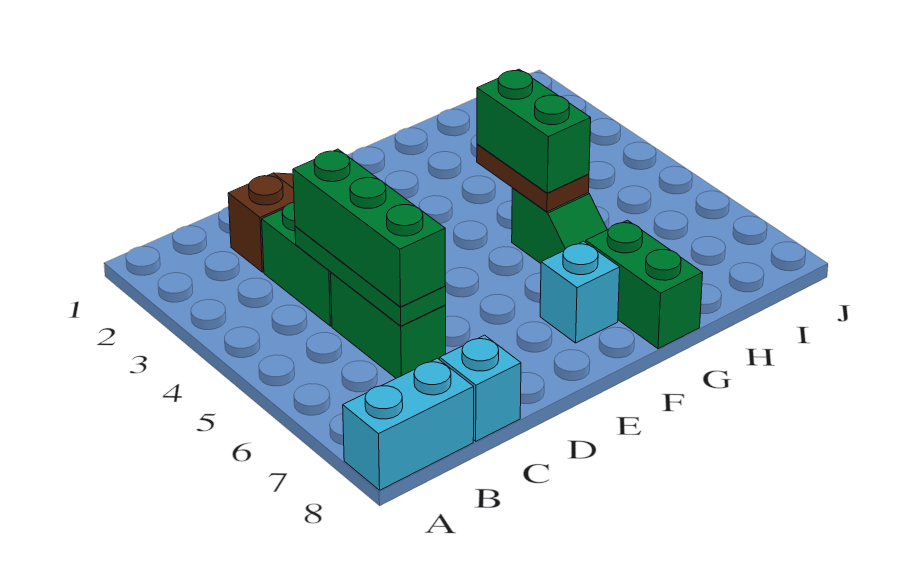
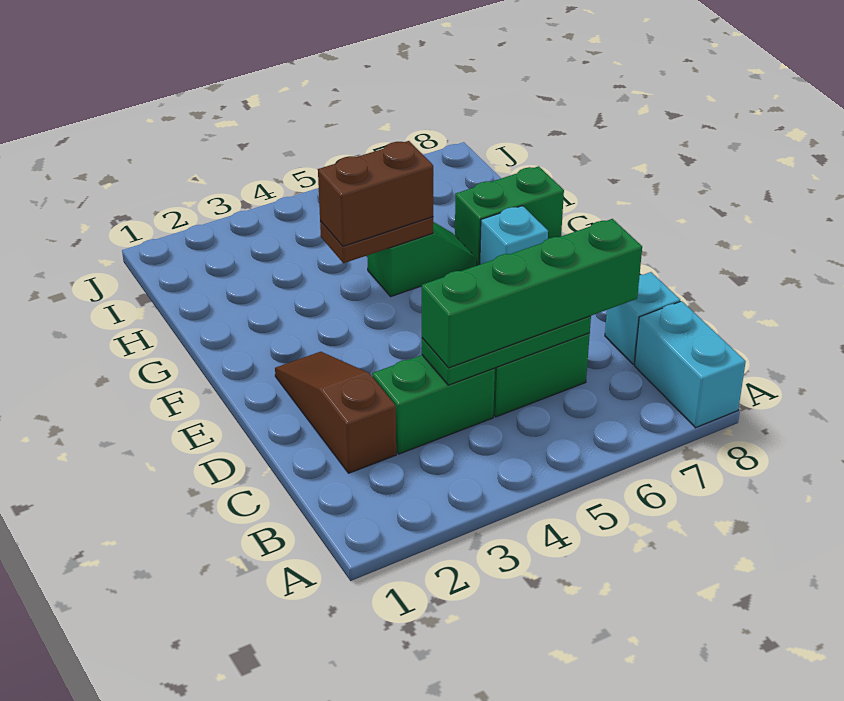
green brick C4:C6 level 3 -> green brick C4:C7 level 3
green brick G4:G5 level 3 -> brown brick G4:G5 level 3

